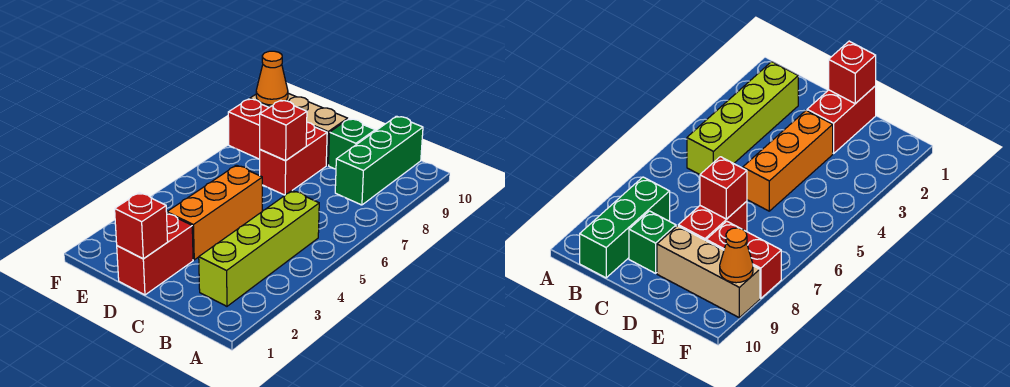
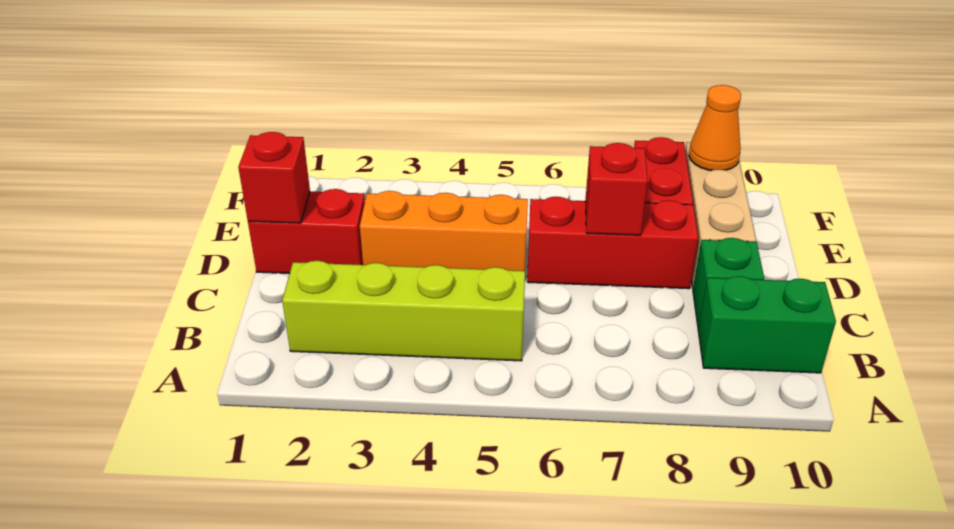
green brick B8:B10 level 1 -> green brick B9:B10 level 1
red brick D7:D8 level 1 -> red brick D6:D8 level 1

